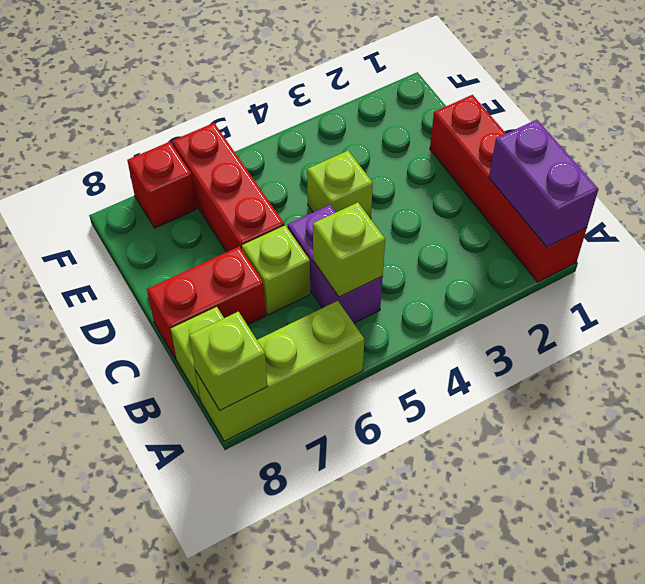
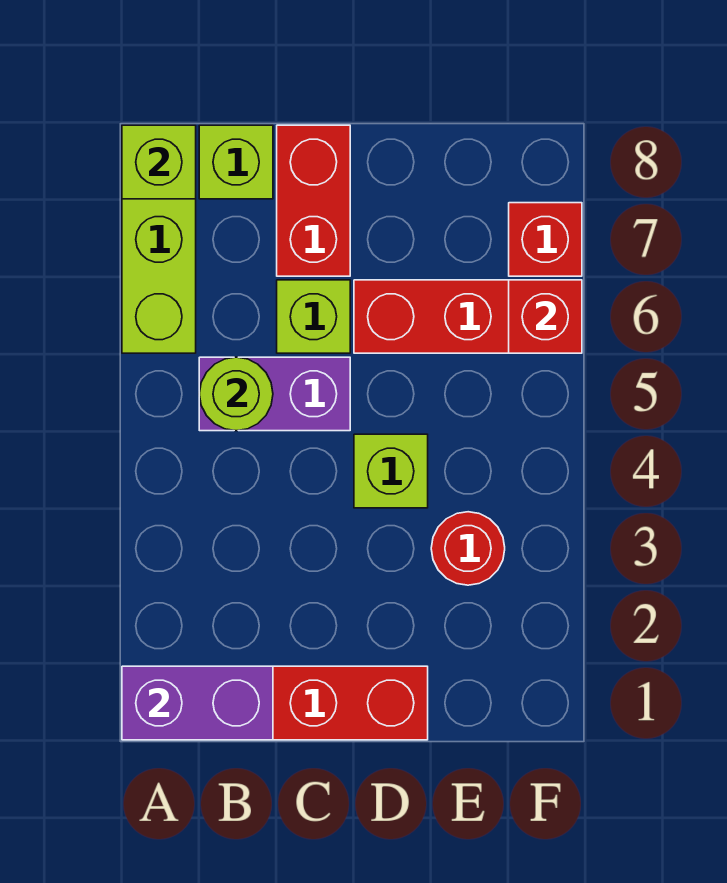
lime brick B5 level 2 -> lime round brick B5 level 2
none -> red round brick E3 level 1
none -> red brick F6 level 2

